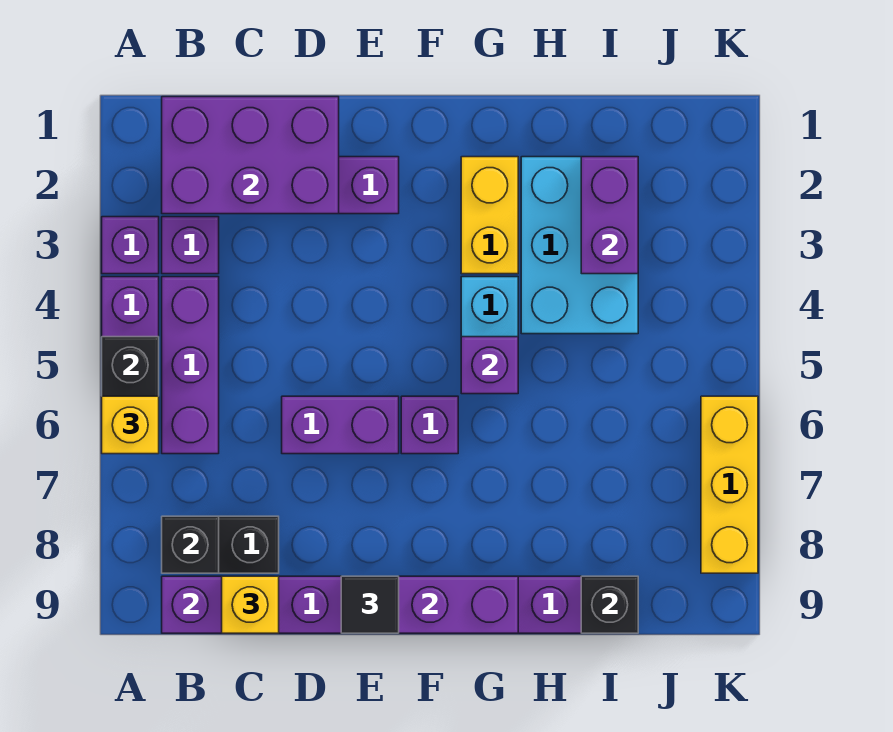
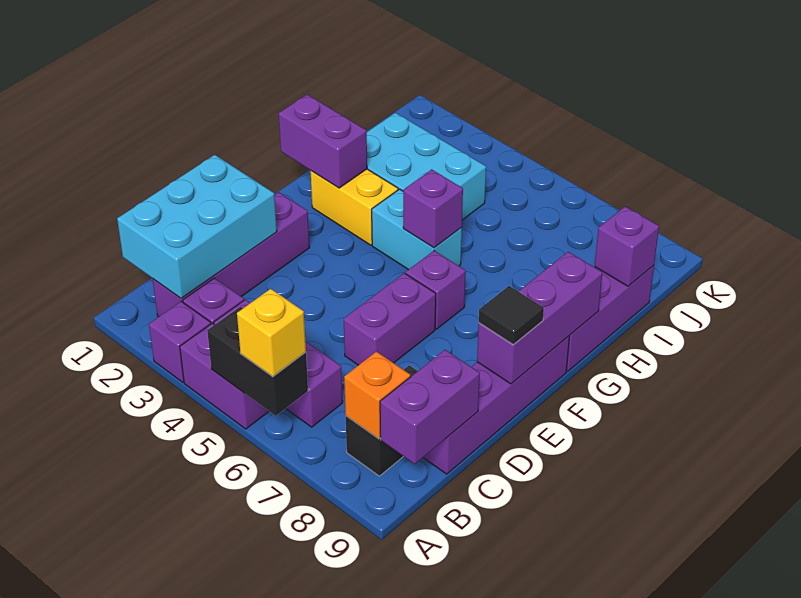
purple brick B1:D2 level 2 -> cyan brick B1:D2 level 2
black brick B8 level 2 -> orange brick B8 level 2
yellow brick C9 level 3 -> none
purple brick I2:I3 level 2 -> purple brick G1:G2 level 2
black brick I9 level 2 -> purple brick I9 level 2
yellow brick K6:K8 level 1 -> none

